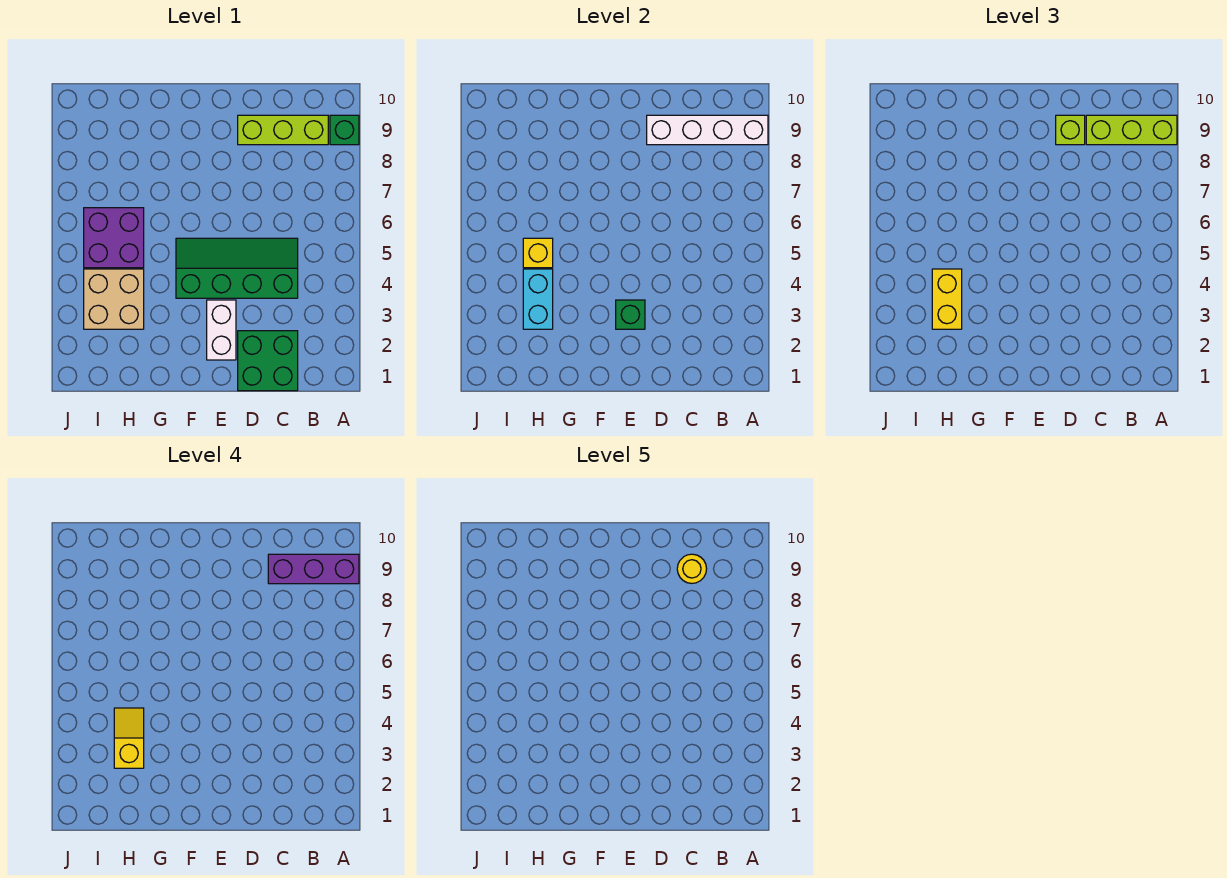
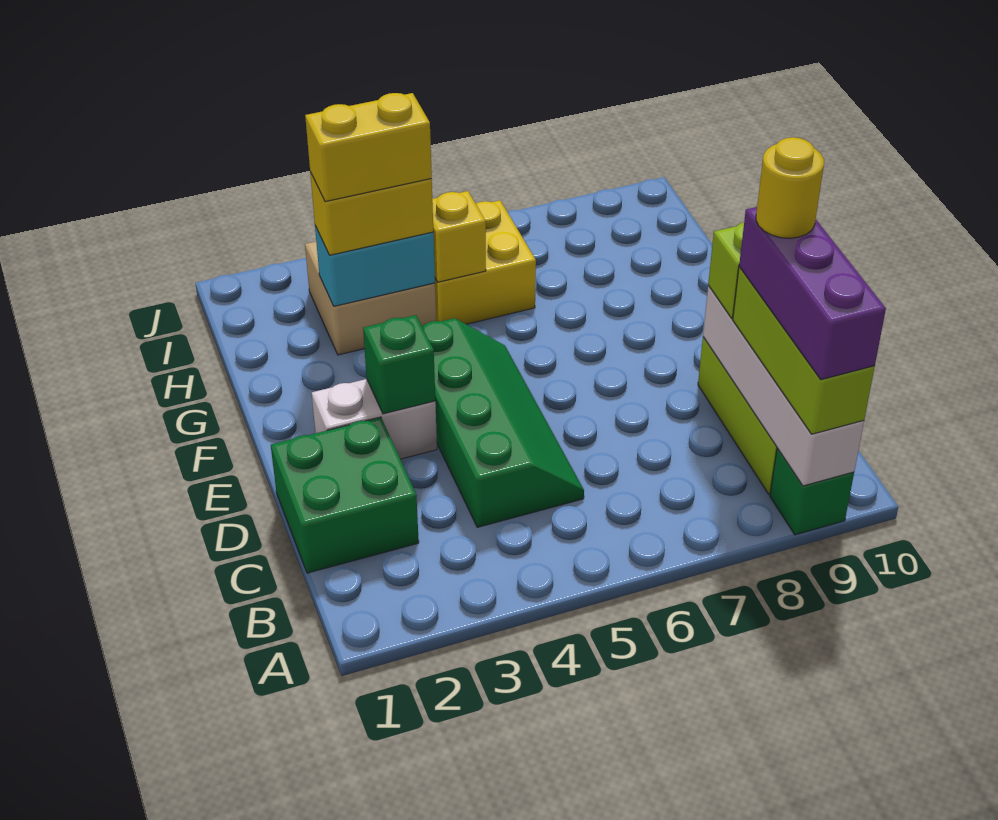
yellow slope H3:H4 level 4 top 3 -> yellow brick H3:H4 level 4
purple brick H5:I6 level 1 -> yellow brick H5:I6 level 1

